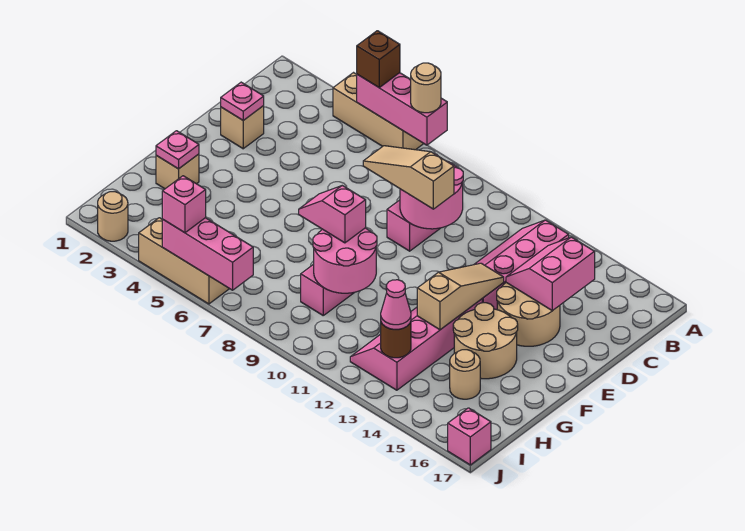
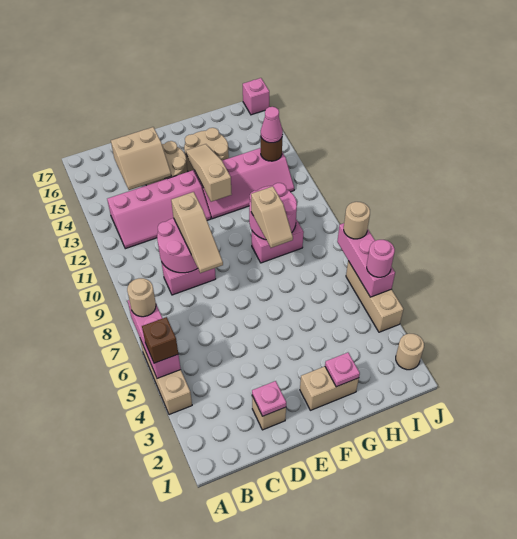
pink slope C14:D15 level 2 top 15 -> tan slope C14:D15 level 2 top 15
tan slope E13:G13 level 2 top G -> tan slope F12:F14 level 2 top 12
tan brick G2 level 1 -> tan brick F2:G2 level 1
pink slope G8:G9 level 3 top 9 -> tan slope G8:G9 level 3 top 9
tan round brick H15 level 1 -> tan round brick J7 level 3
pink brick J5 level 3 -> pink round brick J5 level 3

